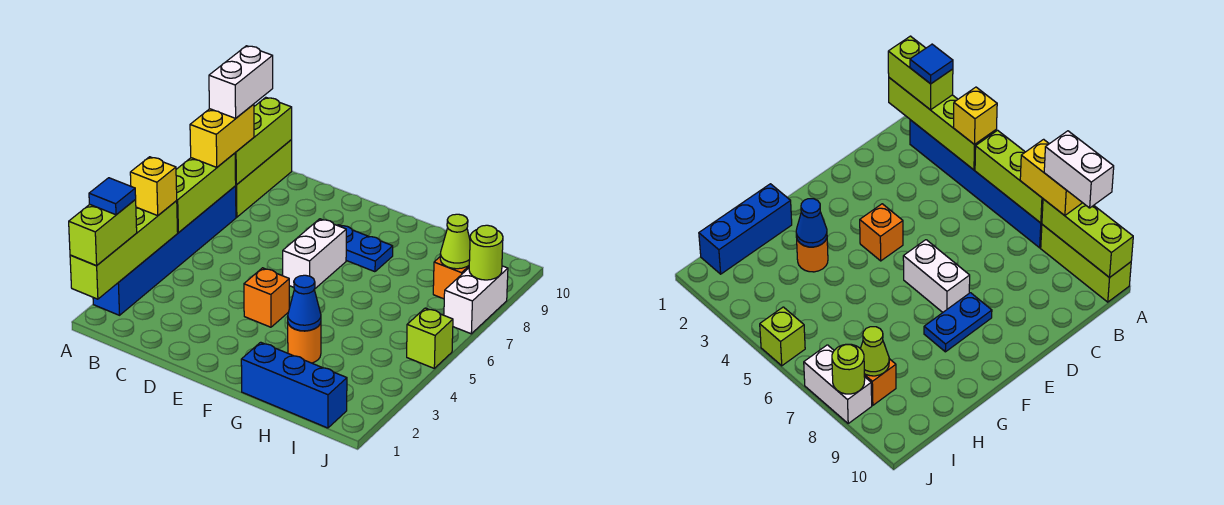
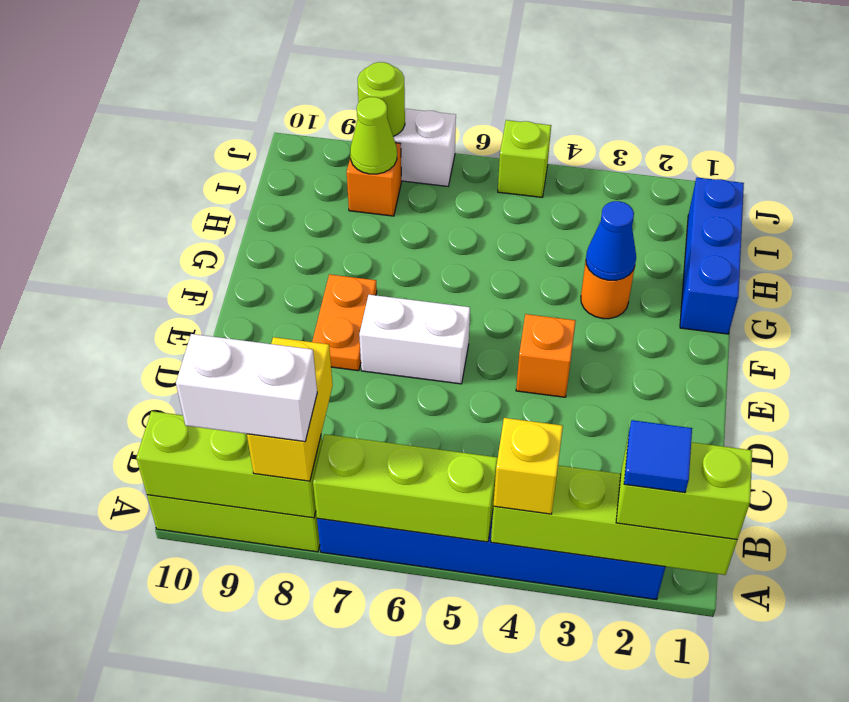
yellow brick A7:A8 level 3 -> yellow brick A8:B8 level 3
blue plate E8:F8 level 1 -> orange plate E8:F8 level 1

